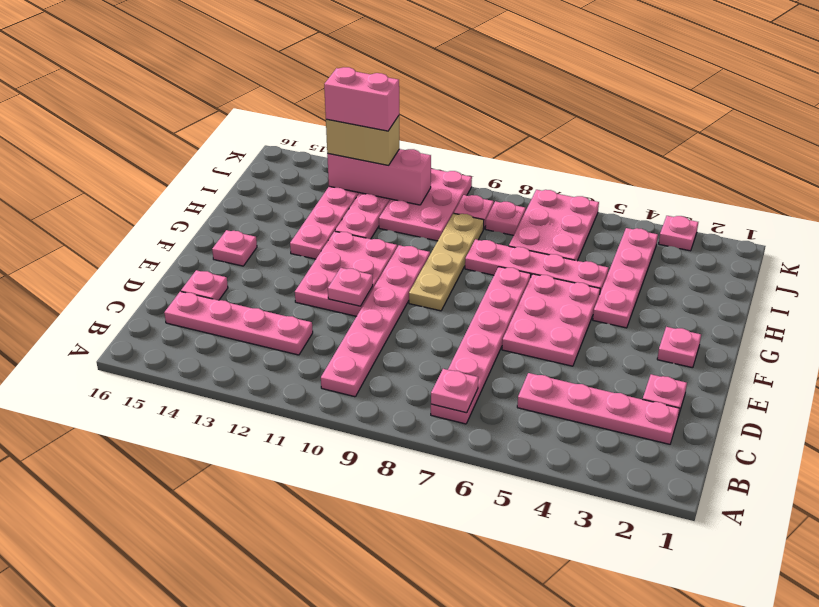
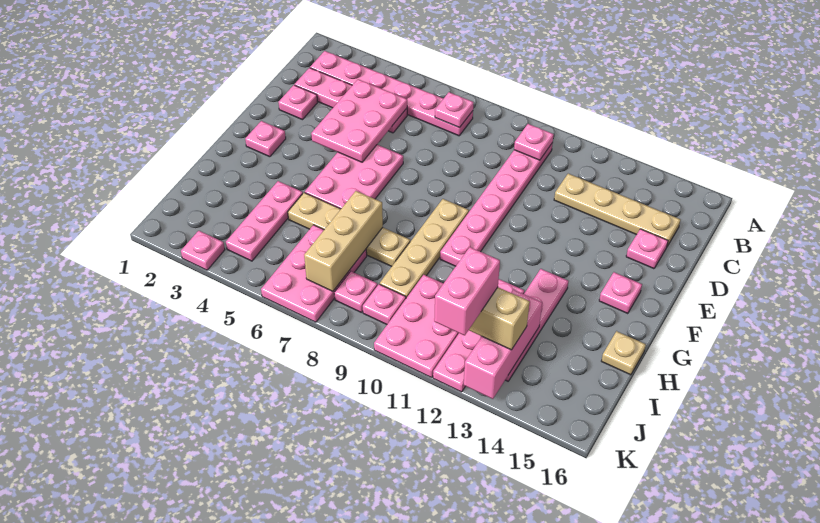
pink plate B7:G7 level 1 -> pink plate B2:B7 level 1
pink plate C12:C15 level 1 -> tan plate C12:C15 level 1
pink plate E11:G12 level 1 -> pink plate C4:E5 level 2
pink plate E11 level 2 -> pink plate B10 level 2
pink plate G4:J4 level 1 -> pink plate H4:J4 level 1
pink plate H5:H8 level 1 -> tan plate H5:H8 level 1
none -> tan brick H7:J7 level 2
none -> tan plate H16 level 1
pink brick J11:J13 level 2 -> pink brick I13:K13 level 2
pink brick J12:J13 level 4 -> pink brick J12:K12 level 4

